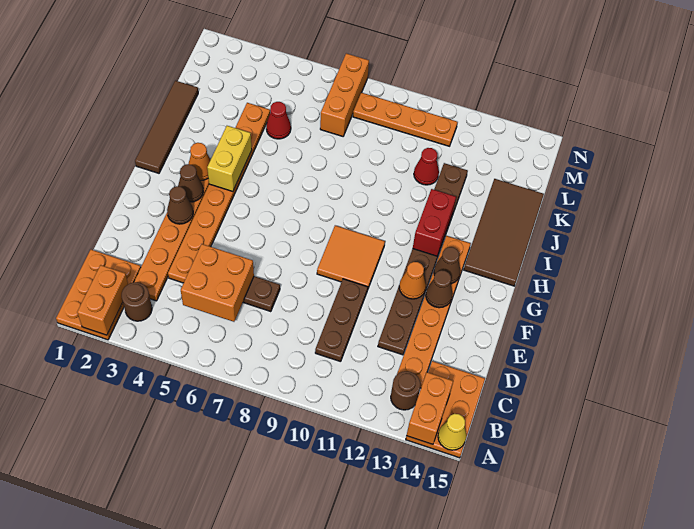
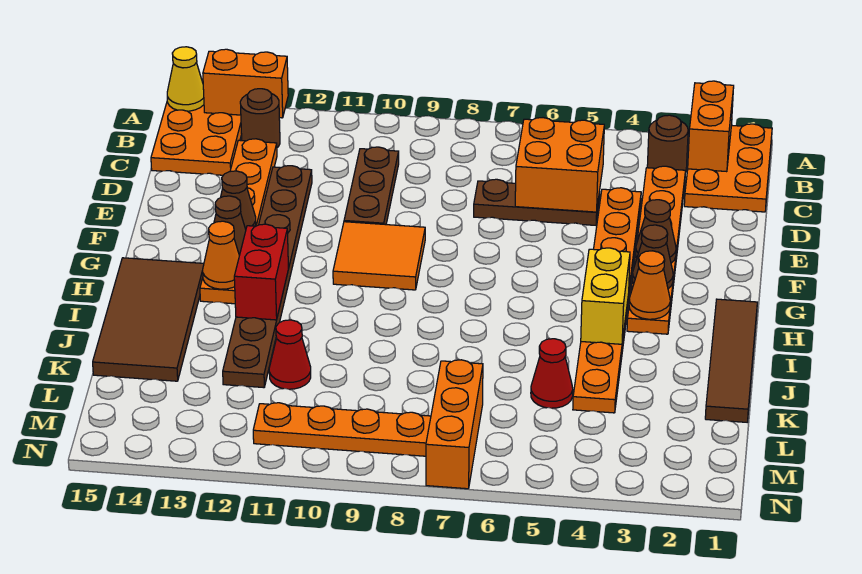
orange brick A14:B14 level 2 -> orange brick A13:A14 level 2
orange cone F12 level 2 -> orange cone H13 level 2

